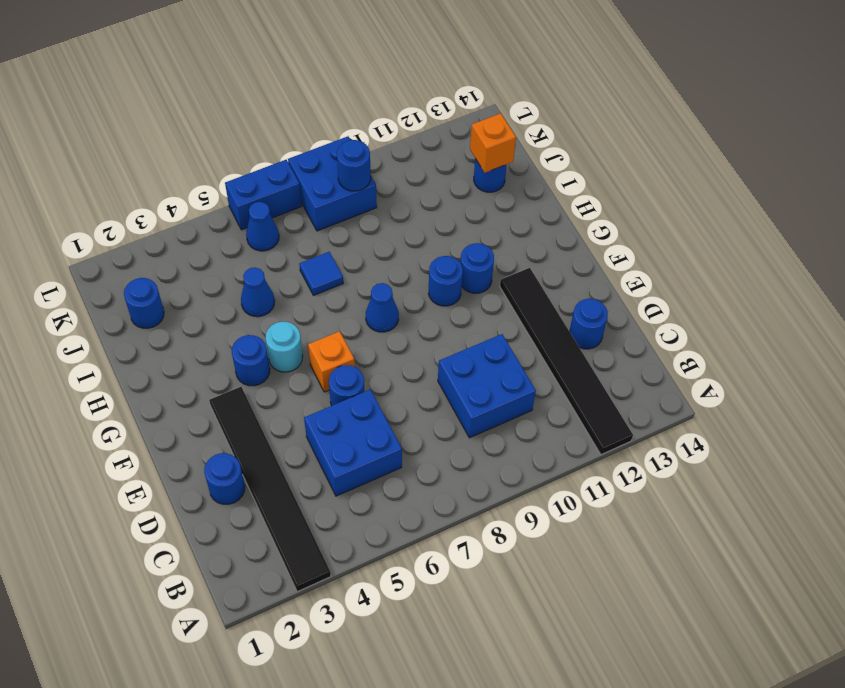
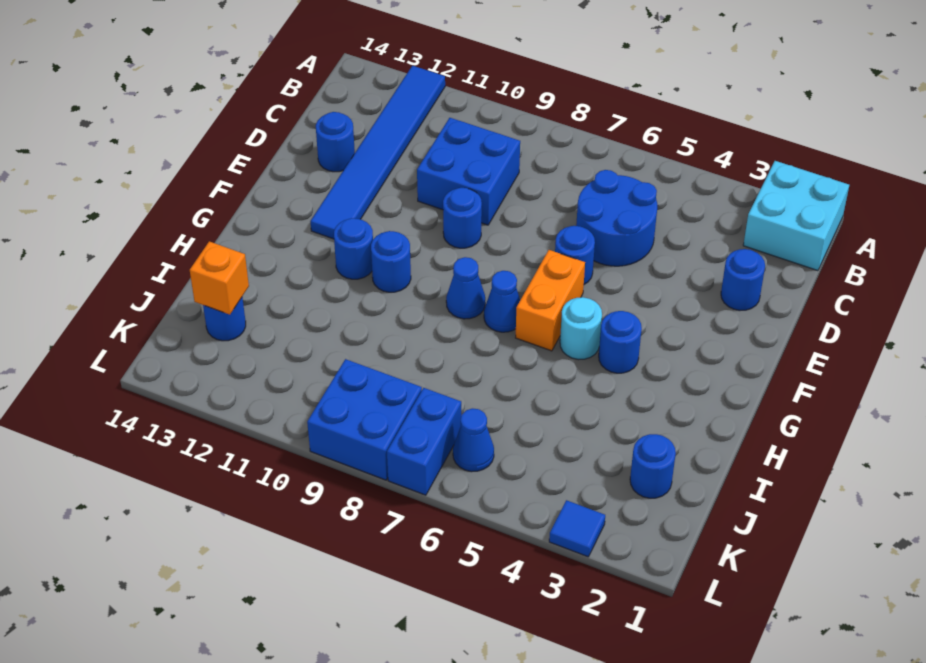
none -> cyan brick A1:B2 level 1
black tile A3:F3 level 1 -> none
black tile A12:F12 level 1 -> blue tile A12:F12 level 1
blue brick C5:D6 level 1 -> blue round brick C5:D6 level 1
orange brick F6 level 1 -> orange brick F6:G6 level 1
blue cone I5 level 1 -> blue cone G7 level 1
blue tile I7 level 1 -> blue tile L3 level 1
blue round brick K9 level 2 -> blue round brick E9 level 1
blue brick L6:L7 level 1 -> blue brick K7:L7 level 1

